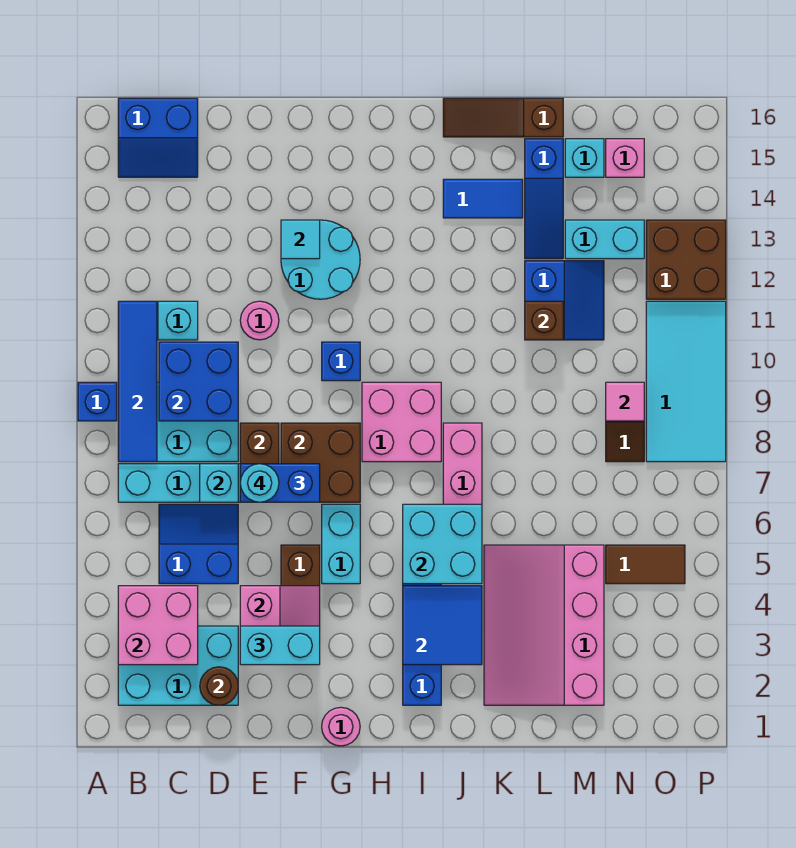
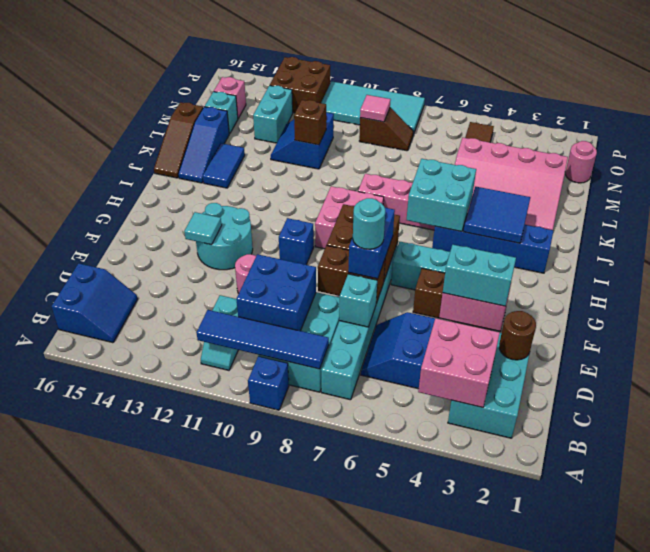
cyan brick E3:F3 level 3 -> cyan brick E3:E4 level 3
pink round brick G1 level 1 -> pink round brick N1 level 1
blue slope L11:M12 level 1 top L -> blue slope L11:M12 level 1 top 11
blue slope L13:L15 level 1 top 15 -> blue slope J15:L15 level 1 top L

